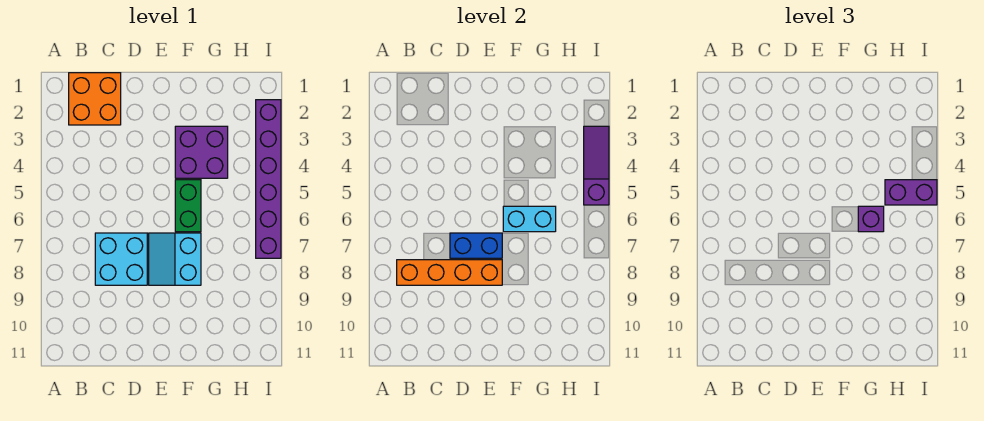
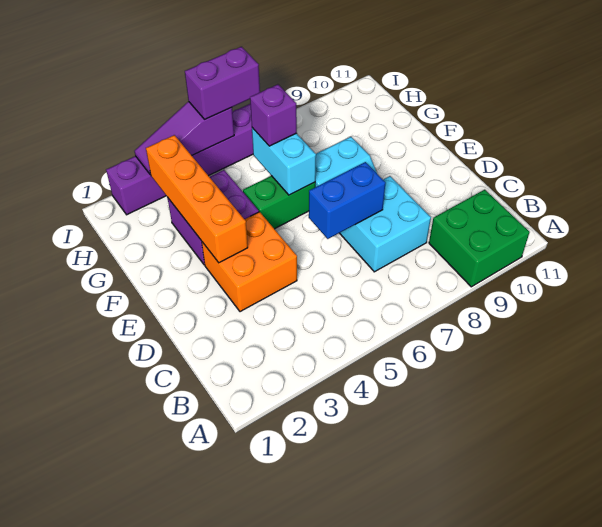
none -> green brick A9:B10 level 1
orange brick B1:C2 level 1 -> orange brick D3:E4 level 1
orange brick B8:E8 level 2 -> orange brick E3:H3 level 2
blue brick D7:E7 level 2 -> blue brick D6:D7 level 2
purple brick H5:I5 level 3 -> purple brick I5:I6 level 3

